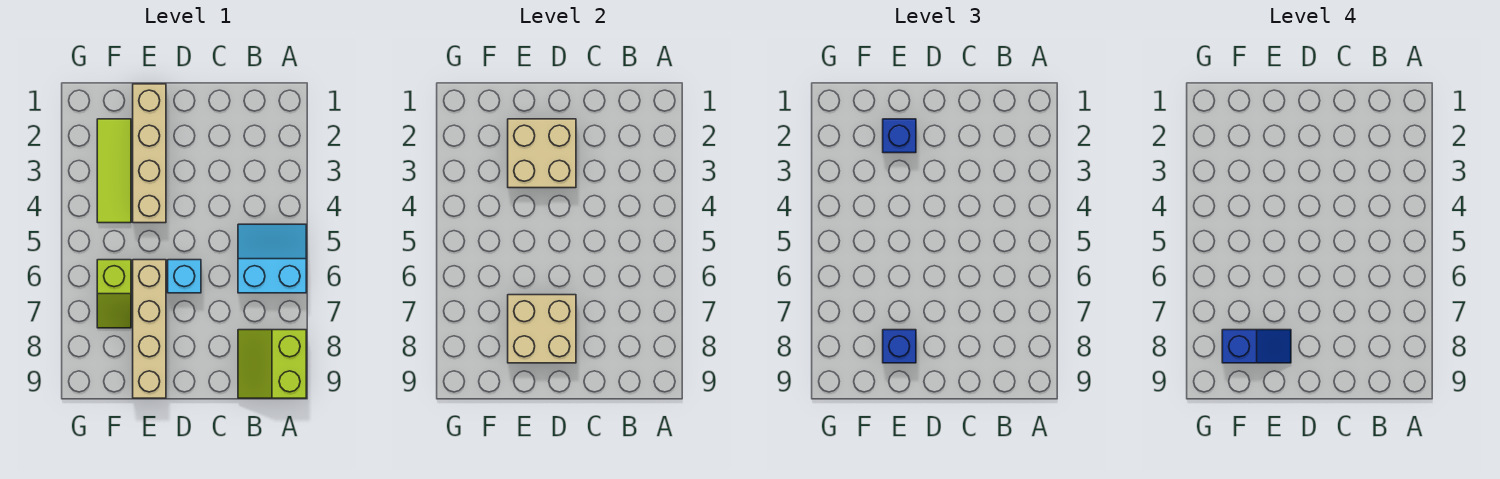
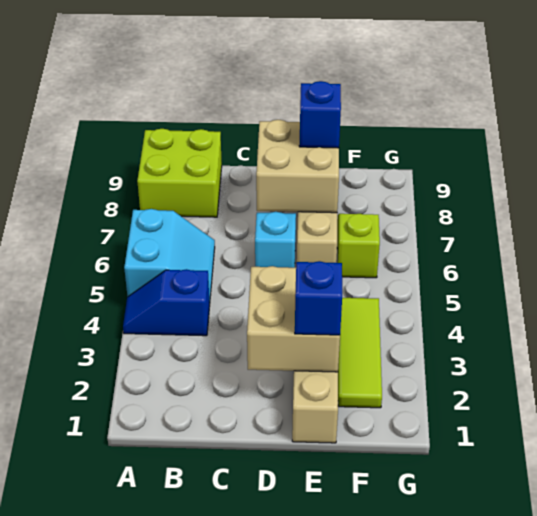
cyan slope A5:B6 level 1 top 6 -> cyan slope A5:B6 level 1 top A
lime slope A8:B9 level 1 top A -> lime brick A8:B9 level 1
blue slope E8:F8 level 4 top F -> blue slope A4:B4 level 1 top B

